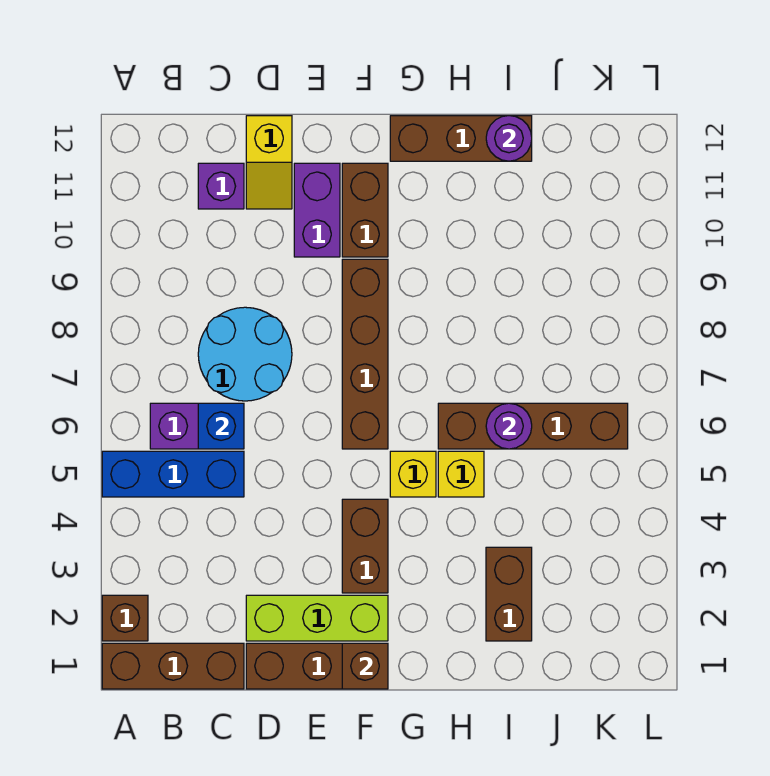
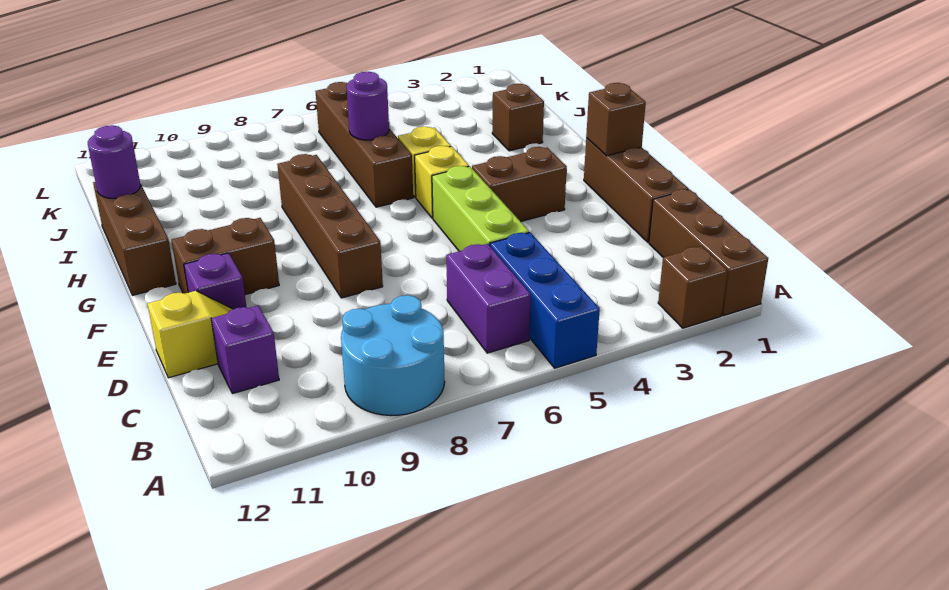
blue brick C6 level 2 -> none
cyan round brick C7:D8 level 1 -> cyan round brick A8:B9 level 1
lime brick D2:F2 level 1 -> lime brick D5:F5 level 1
purple brick E10:E11 level 1 -> purple brick E11 level 1
brown brick F6:F9 level 1 -> brown brick E8:H8 level 1
brown brick I2:I3 level 1 -> brown brick I2 level 1

